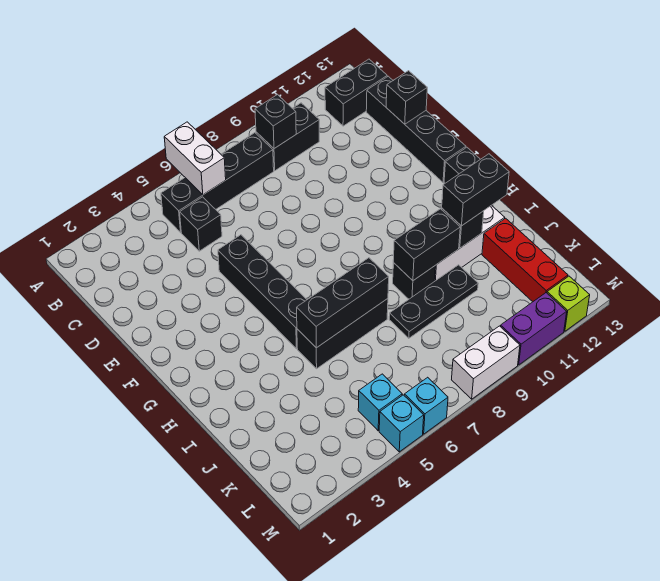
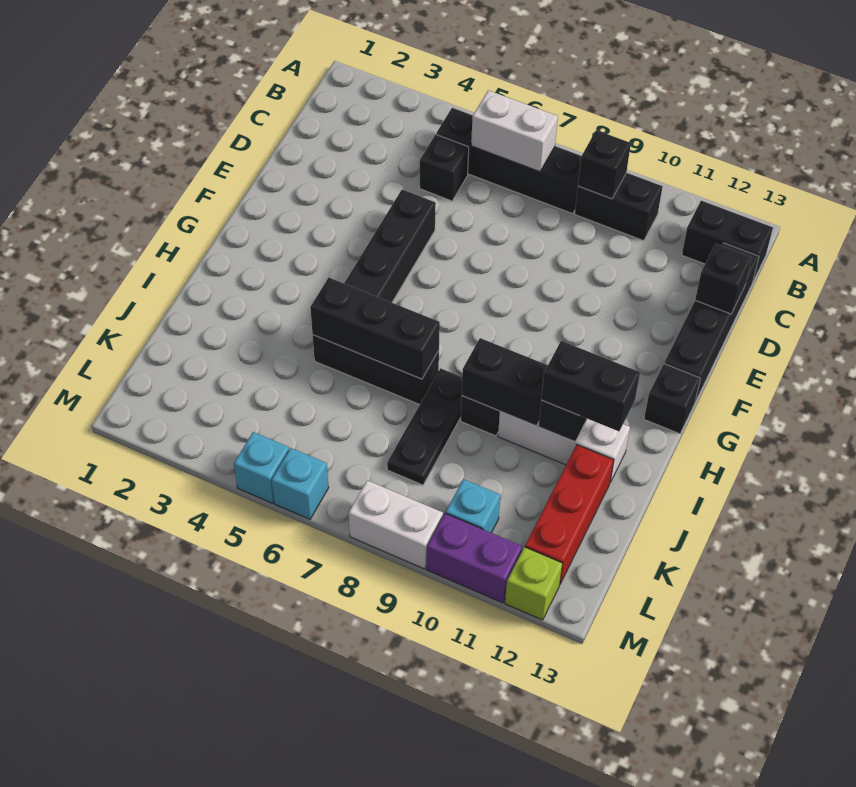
white brick A6:B6 level 2 -> white brick B6:B7 level 2
black plate J8:J10 level 1 -> black plate I8:K8 level 1
cyan brick L5 level 1 -> cyan brick L10 level 1

